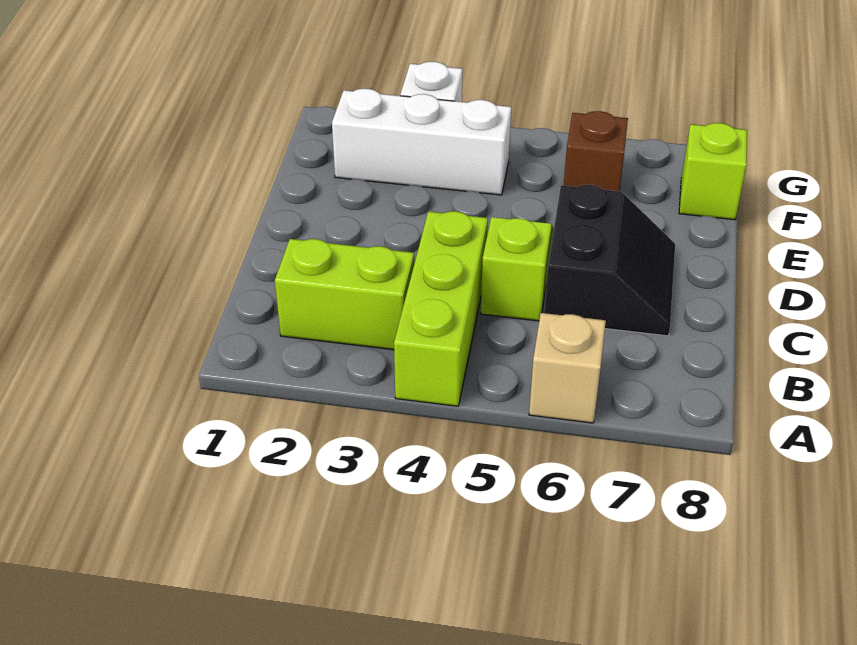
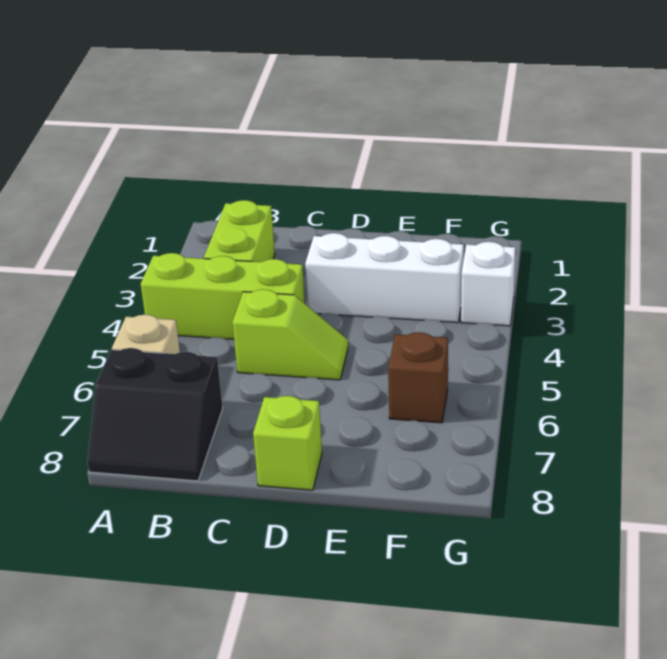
black slope C6:D7 level 1 top 6 -> black slope A7:B8 level 1 top 7
white brick F2:F4 level 1 -> white brick D3:F3 level 1
lime brick F8 level 1 -> lime brick D8 level 1

